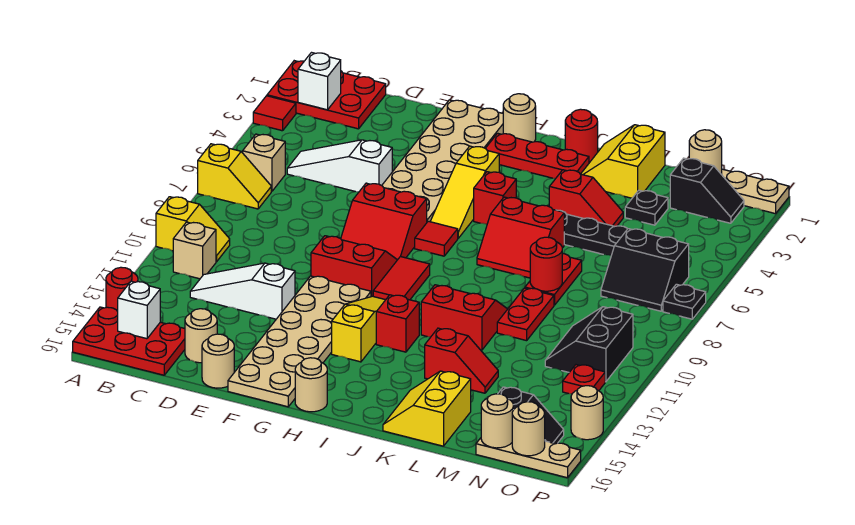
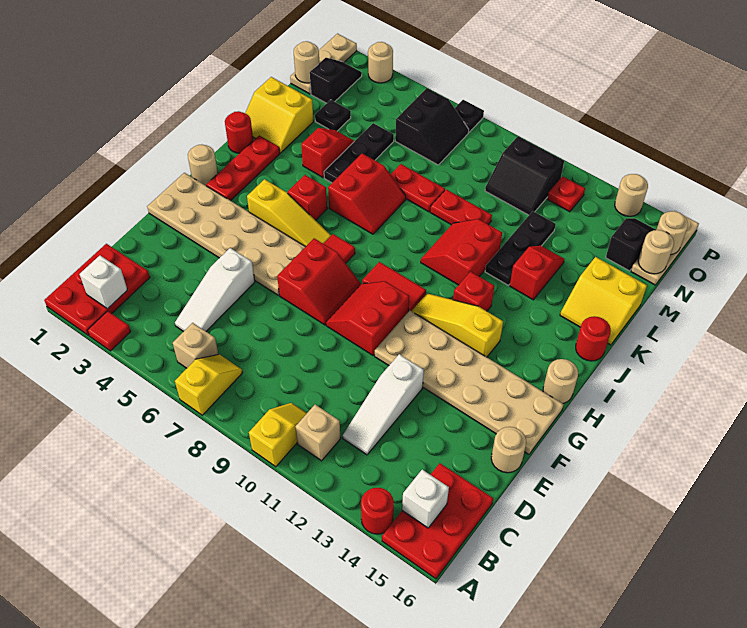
tan round brick D15 level 1 -> tan round brick P3 level 1
none -> black plate K12:M12 level 1
red round brick L8 level 2 -> red round brick J16 level 1

